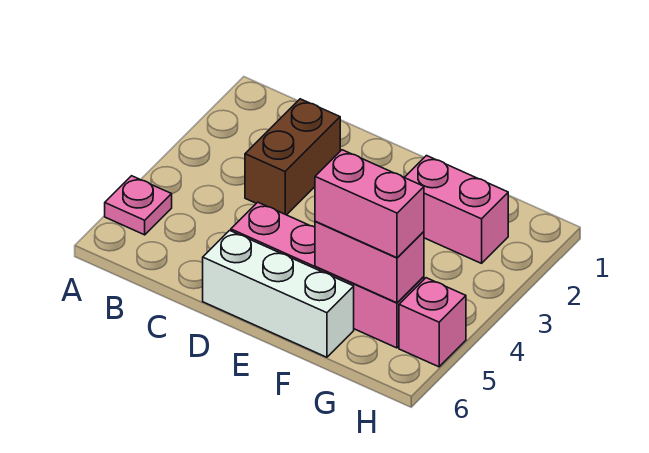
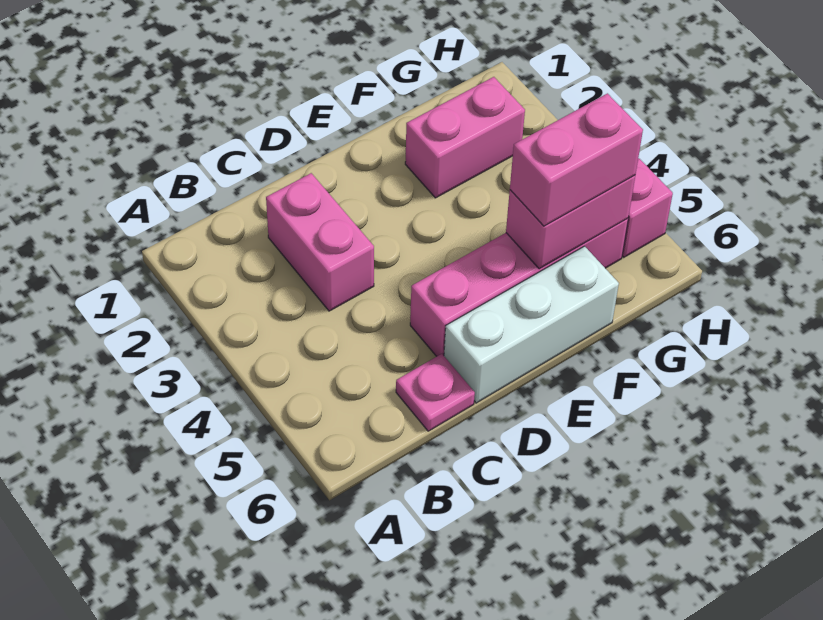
pink plate A5 level 1 -> pink plate C6 level 1
brown brick C2:C3 level 1 -> pink brick C2:C3 level 1

